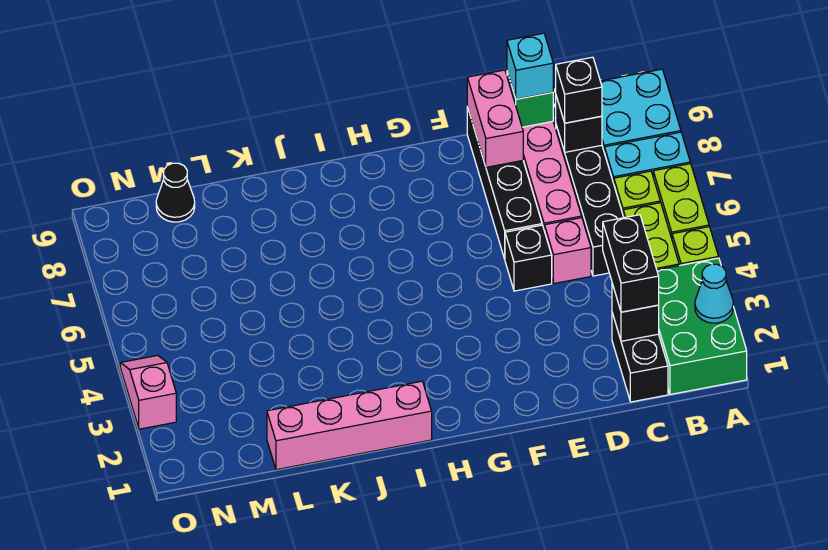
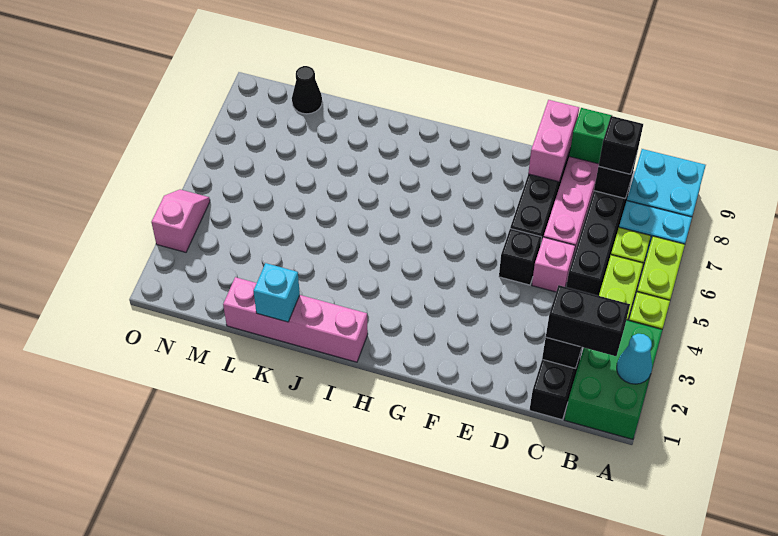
black brick C2:C3 level 3 -> black brick B2:C2 level 3
cyan brick D9 level 3 -> cyan brick K1 level 2

